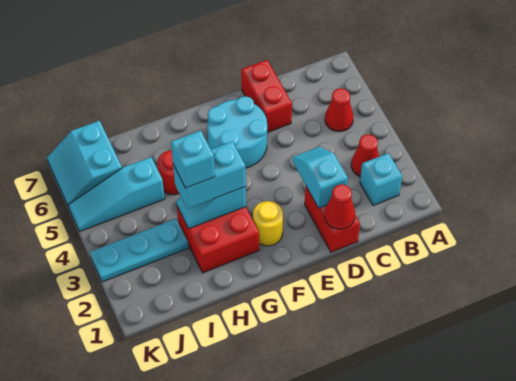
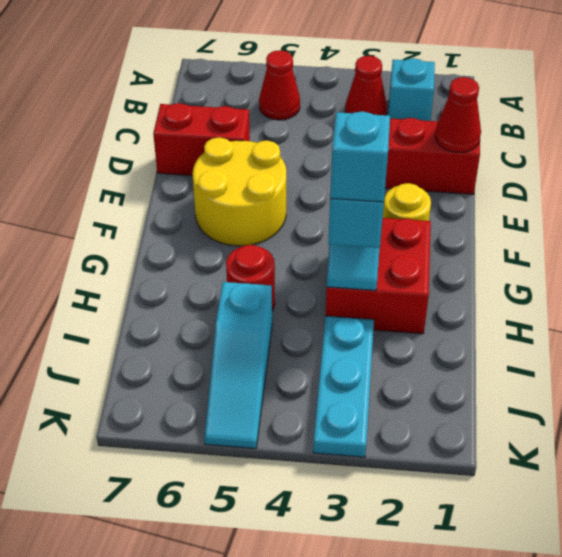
cyan slope D2:D3 level 2 top 2 -> none
cyan round brick E5:F6 level 1 -> yellow round brick E5:F6 level 1
cyan slope J6:K7 level 1 top J -> none

